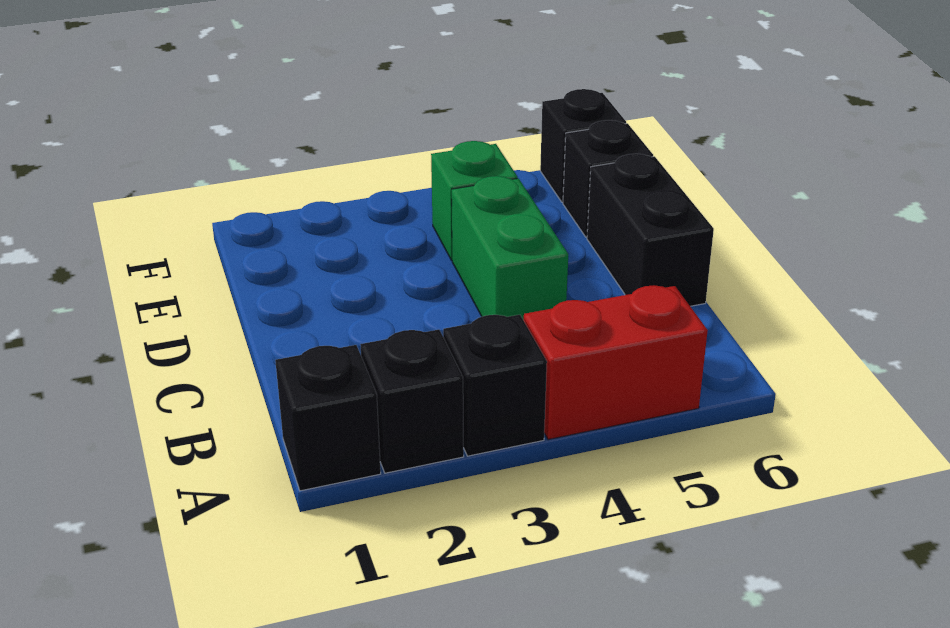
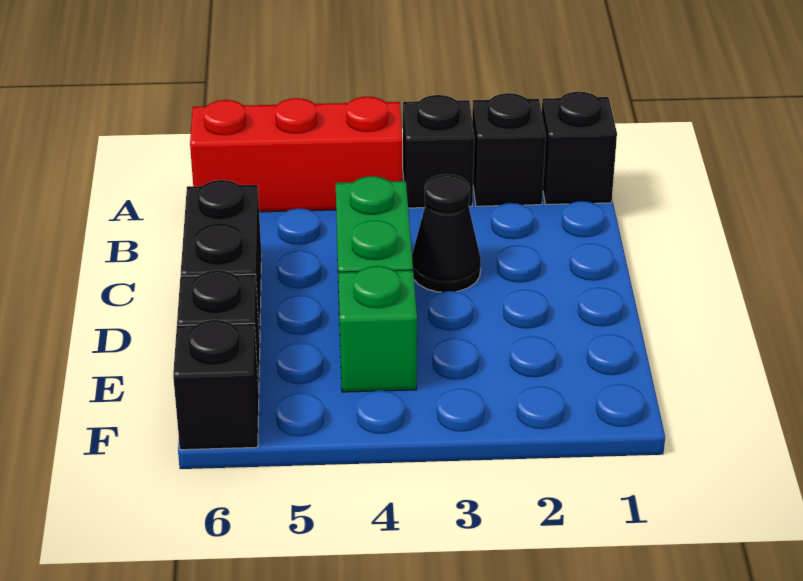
red brick A4:A5 level 1 -> red brick A4:A6 level 1
none -> black cone C3 level 1

